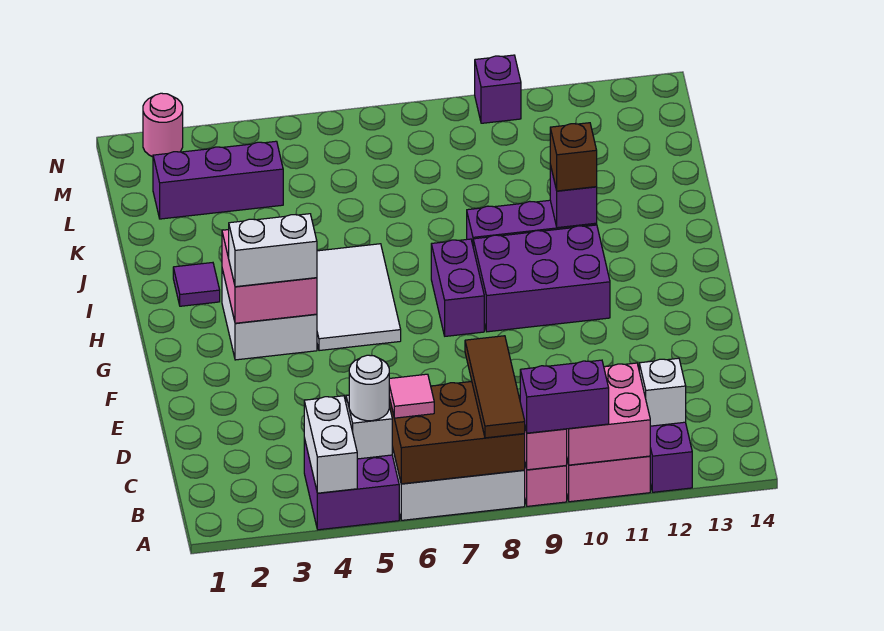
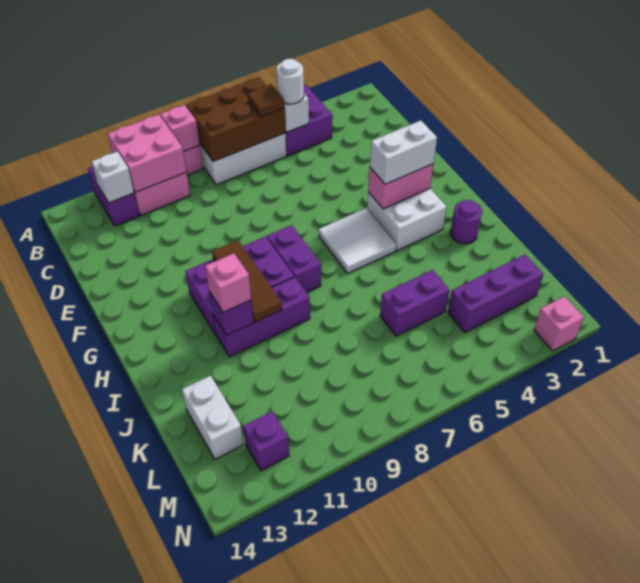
white brick A4:B4 level 2 -> white brick K13:L13 level 1
brown tile A8:C8 level 3 -> brown tile G10:I10 level 2
purple brick A9:A10 level 3 -> purple brick K5:K6 level 1
pink tile B6 level 3 -> brown tile B6 level 3
pink brick G3:H4 level 2 -> pink brick G3:G4 level 2
white tile G5:I6 level 1 -> white tile G5:H6 level 1
purple tile I2 level 1 -> purple round brick I2 level 1
brown brick I11 level 3 -> pink brick I11 level 3
pink round brick N2 level 1 -> pink brick N2 level 1
purple brick N10 level 1 -> purple brick M12 level 1

